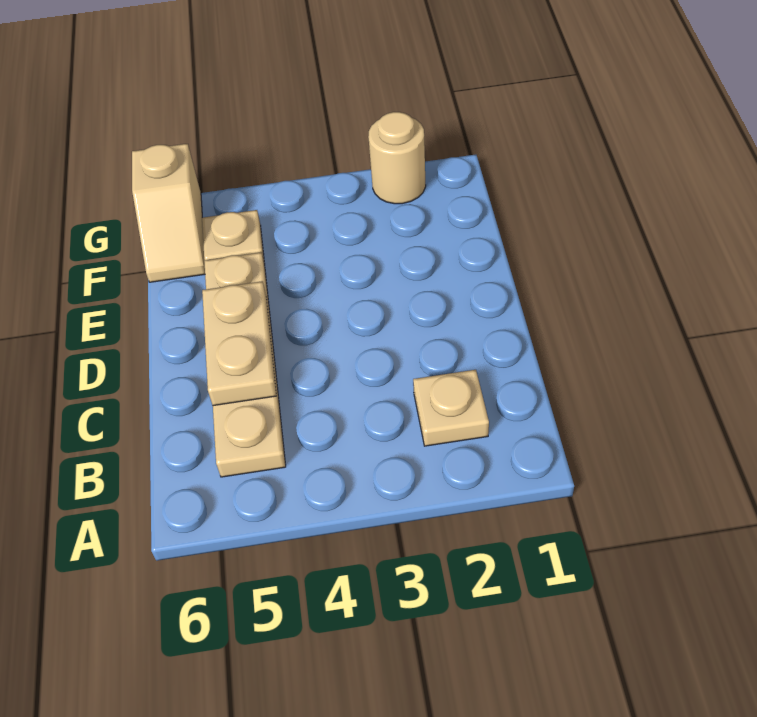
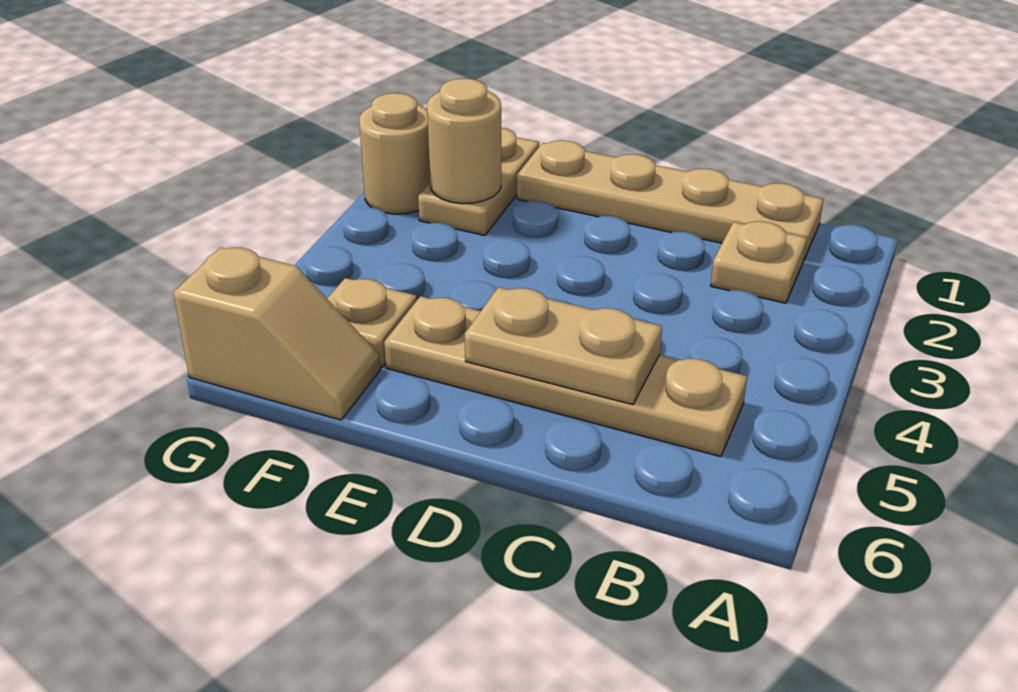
none -> tan plate B1:E1 level 1
none -> tan plate F1:F2 level 1
none -> tan round brick F2 level 2

